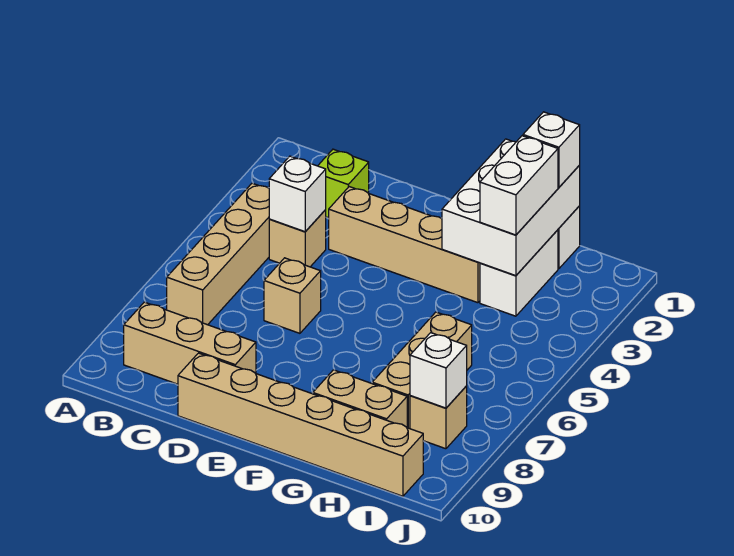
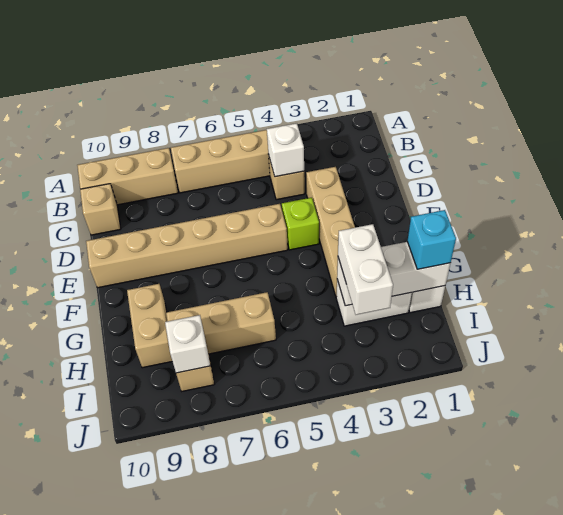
tan brick B9:D9 level 1 -> tan brick B8:B10 level 1
lime brick C2 level 1 -> lime brick E4 level 1
tan brick D6 level 1 -> tan brick C10 level 1
tan brick D10:I10 level 1 -> tan brick E5:E10 level 1
white brick G1:H3 level 2 -> white brick H1:H3 level 2
white brick H1 level 3 -> cyan brick H1 level 3
white brick H2:H3 level 3 -> white brick H3:I3 level 3

